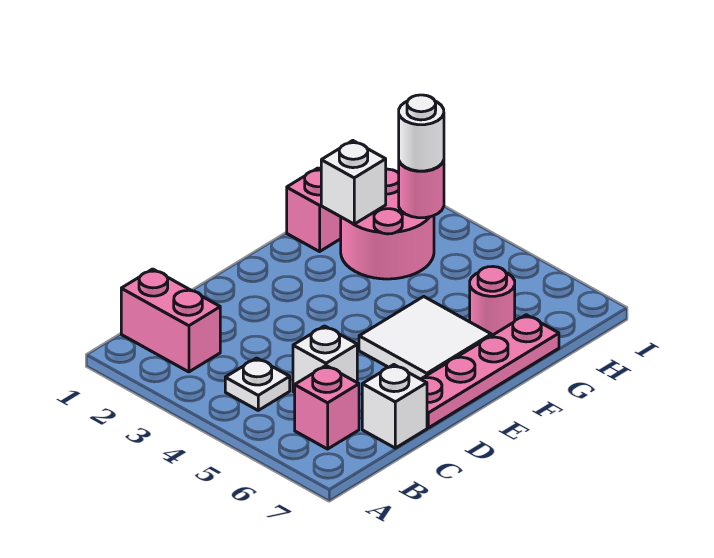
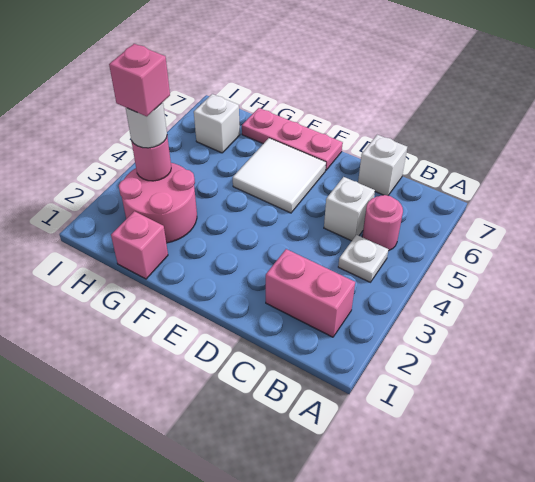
pink brick B1:B2 level 1 -> pink brick B2:C2 level 1
pink brick B6 level 1 -> pink brick H3 level 4
pink plate D7:G7 level 1 -> pink plate E7:G7 level 1
white brick G2 level 2 -> white brick H6 level 1
pink round brick G6 level 1 -> pink round brick B5 level 1

